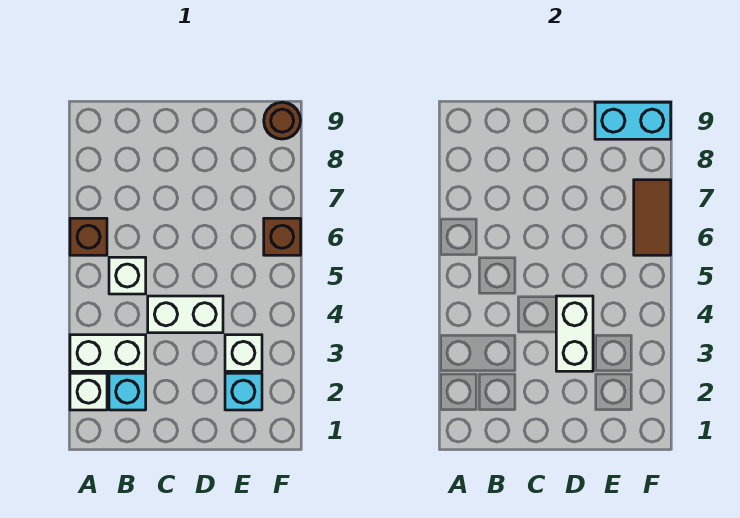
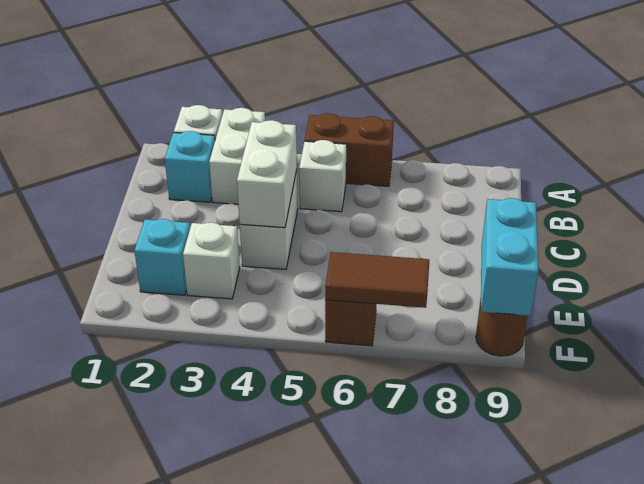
brown brick A6 level 1 -> brown brick A5:A6 level 1
white brick D3:D4 level 2 -> white brick C4:D4 level 2

